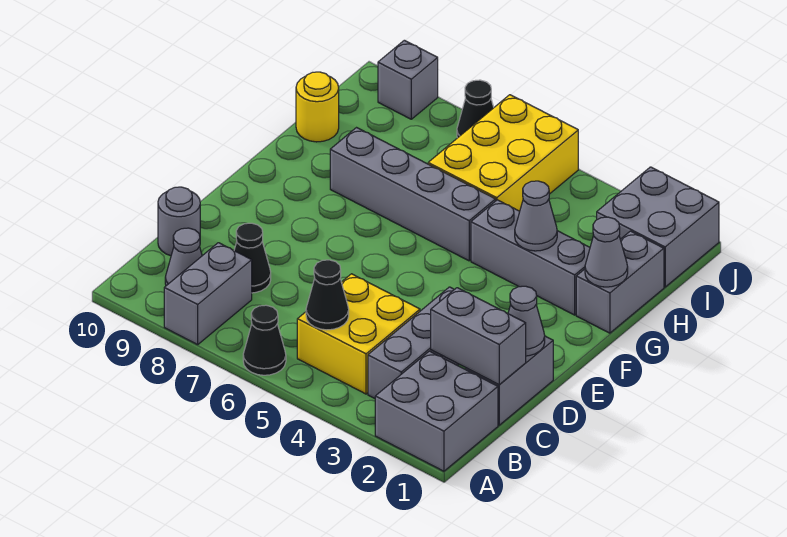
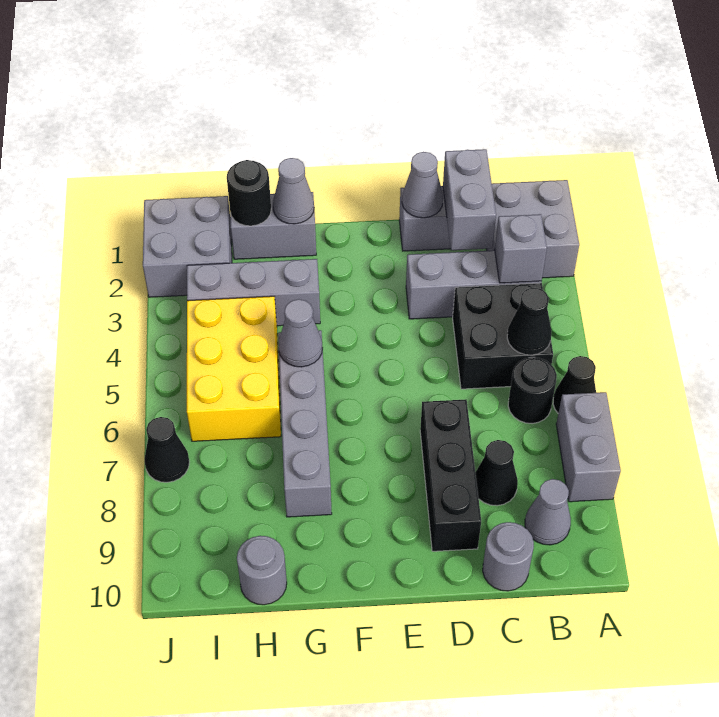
grey brick A8:B8 level 1 -> grey brick A7:A8 level 1
yellow brick B4:C5 level 1 -> black brick B4:C5 level 1
none -> black round brick B6 level 1
none -> black brick D7:D9 level 1
grey brick G2:G4 level 1 -> grey brick G3:I3 level 1
grey cone G3 level 2 -> grey cone G5 level 2
none -> black round brick H1 level 2
yellow brick H5:J6 level 1 -> yellow brick H4:I6 level 1
yellow round brick H10 level 1 -> grey round brick H10 level 1
grey brick J9 level 1 -> grey brick B3 level 2

